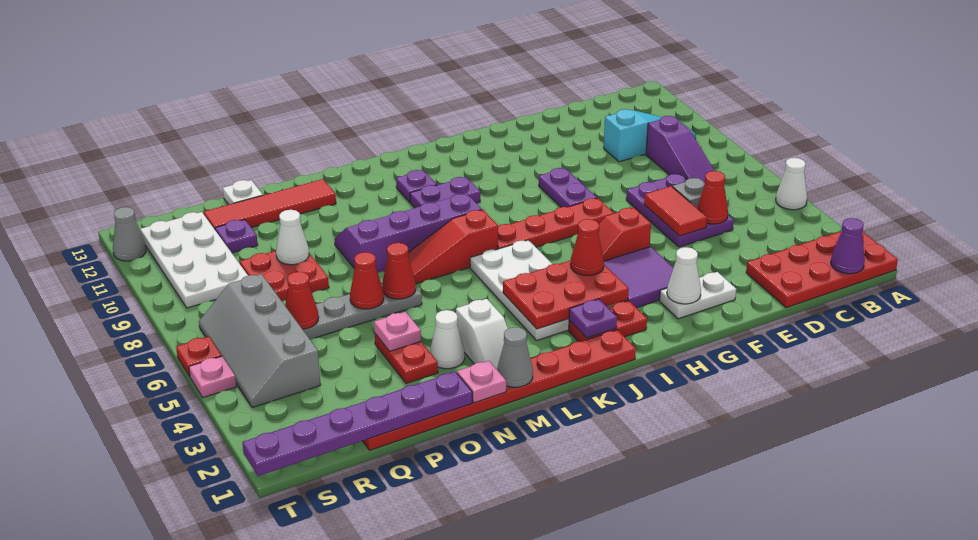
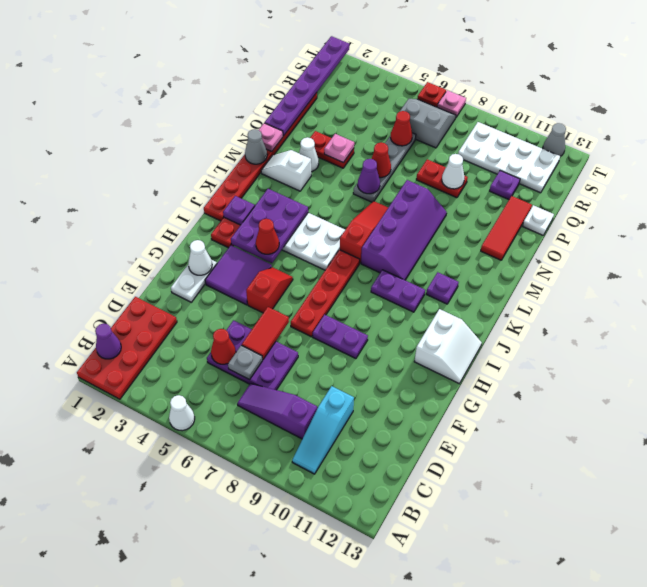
red tile E5:E6 level 2 -> red tile E6:F6 level 2
none -> white slope H12:I13 level 1 top 12
red plate I3:K4 level 2 -> purple plate I3:K4 level 2
purple plate J10:K10 level 1 -> purple plate J9:J10 level 1
red cone N6 level 2 -> purple cone N6 level 2
red tile N12:Q12 level 1 -> red tile N12:P12 level 1
red plate P8:Q9 level 1 -> red plate P8:P9 level 1
grey slope R4:S7 level 1 top R -> grey slope R6:S7 level 1 top R
pink plate T5 level 1 -> pink plate T7 level 1

